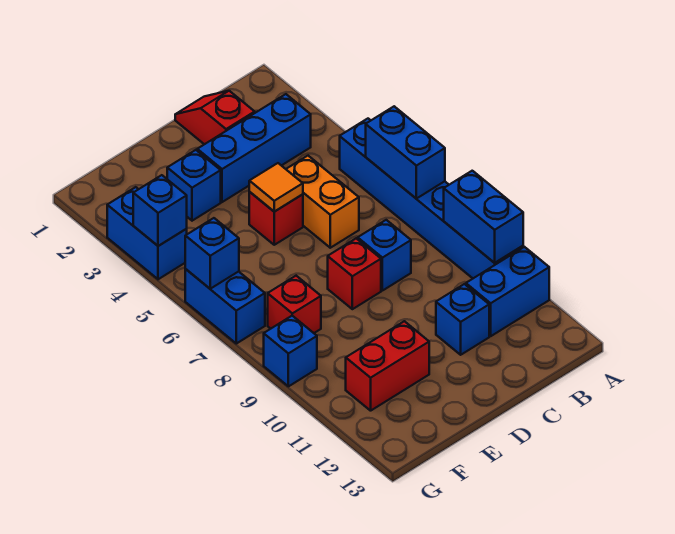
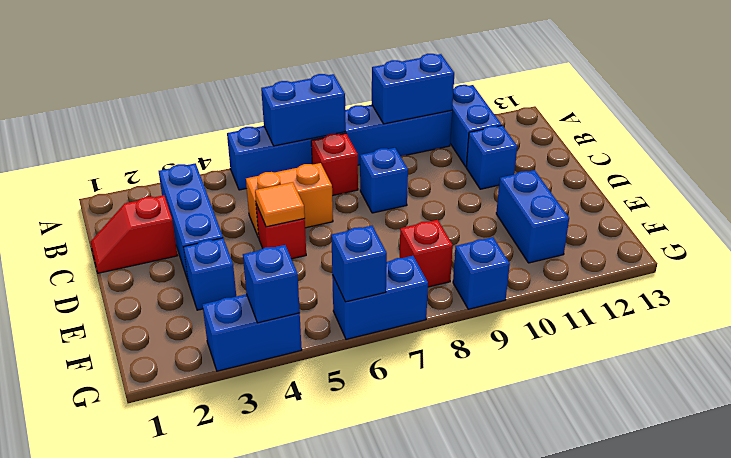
red brick D8 level 1 -> red brick B7 level 1
red brick E11:F11 level 1 -> blue brick E11:F11 level 1

